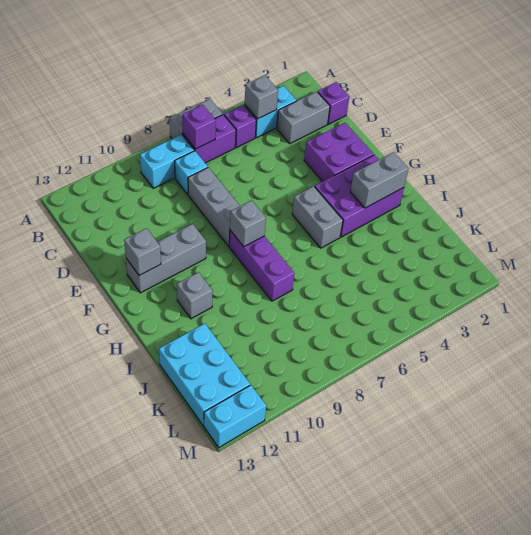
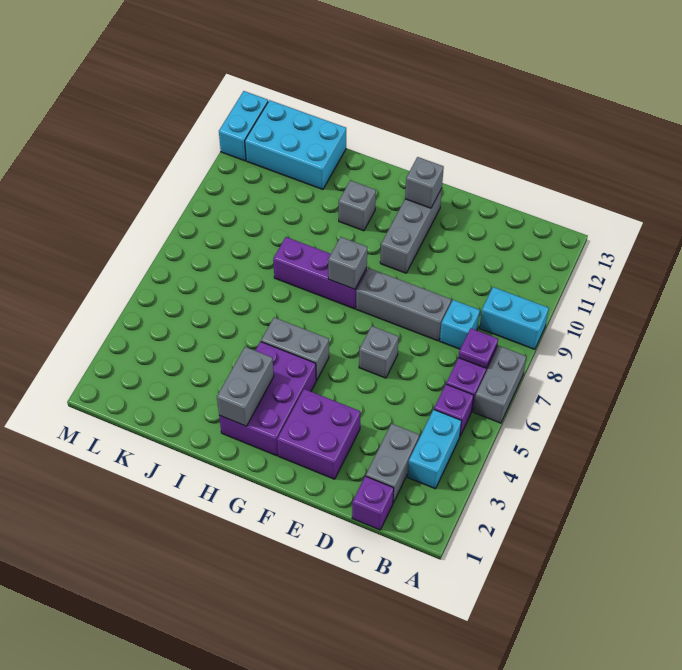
grey brick B4 level 2 -> grey brick E6 level 1
purple brick B7 level 2 -> purple plate B7 level 2
cyan brick B8:B9 level 1 -> cyan brick A9:B9 level 1

